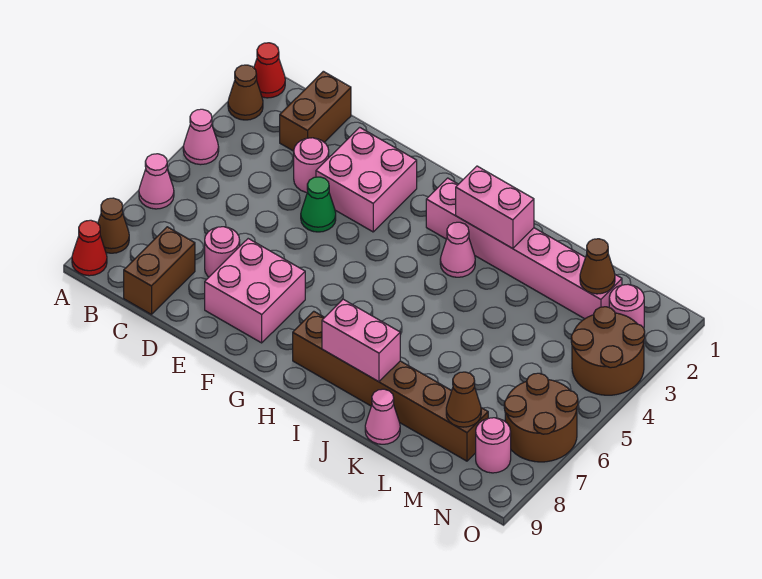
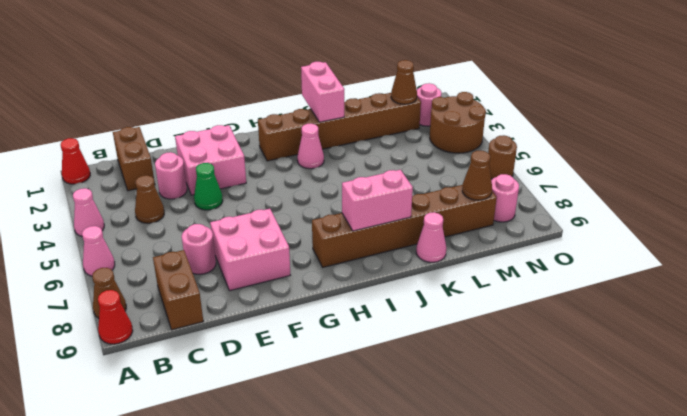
brown cone A2 level 1 -> brown cone C4 level 1
pink brick H2:M2 level 1 -> brown brick H2:M2 level 1
pink brick I2:J2 level 2 -> pink brick J1:J2 level 2
brown round brick N6:O7 level 1 -> brown round brick O6 level 1

